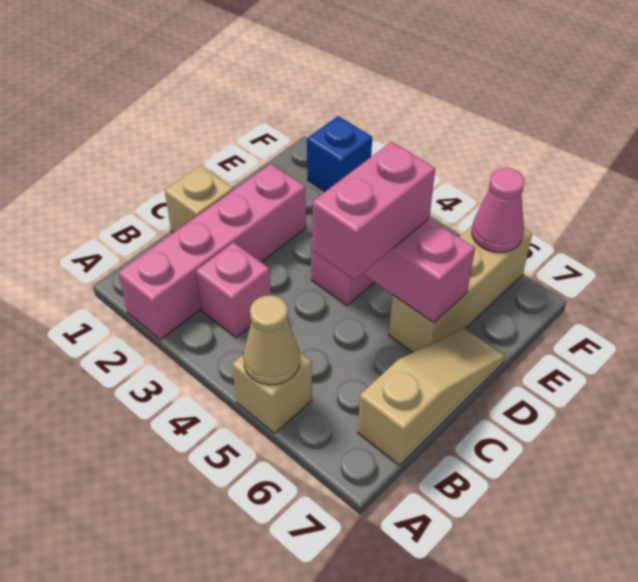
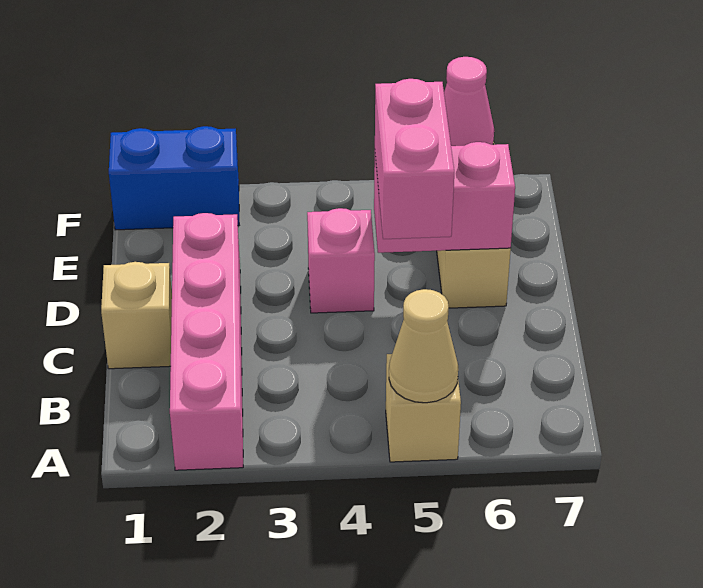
pink brick B3 level 1 -> none
tan slope B7:D7 level 1 top B -> none
blue brick F2 level 1 -> blue brick F1:F2 level 1

